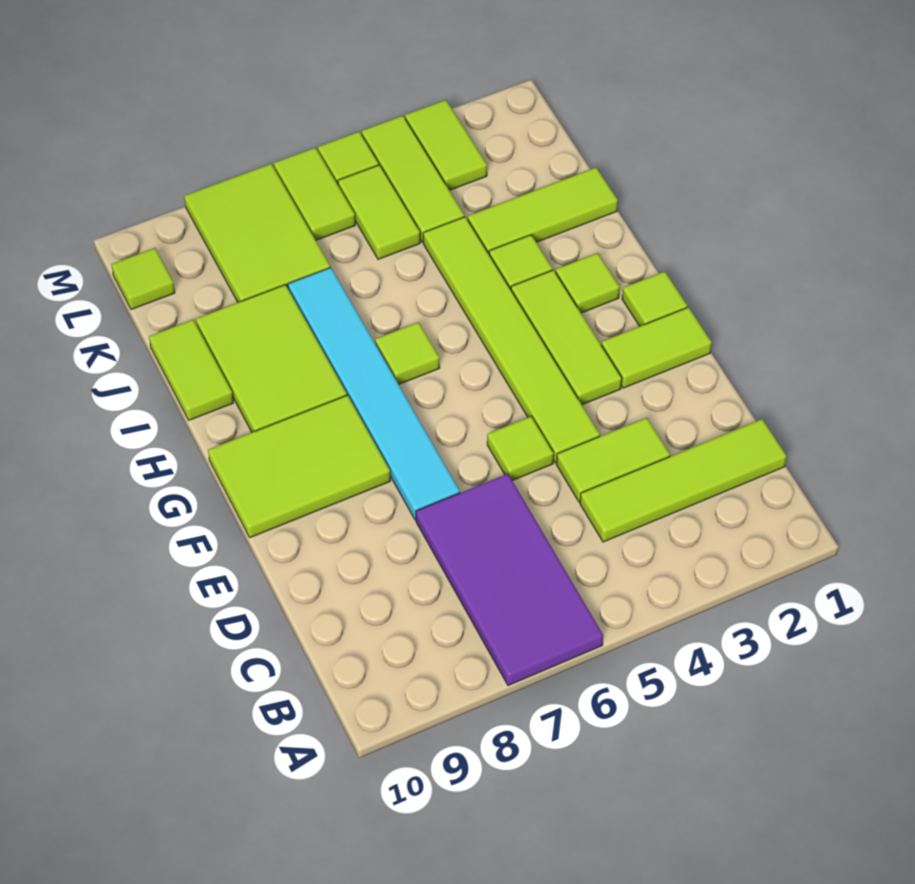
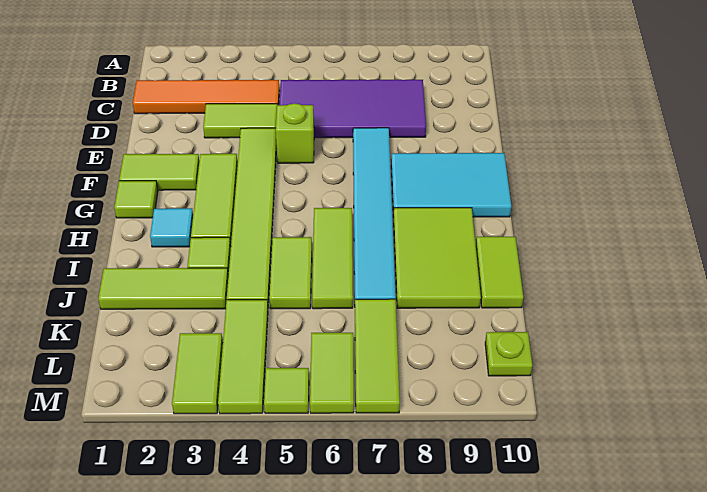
purple tile A6:D7 level 1 -> purple tile C5:D8 level 1
lime tile C1:C4 level 1 -> orange tile C1:C4 level 1
lime tile E5 level 1 -> lime brick E5 level 1
lime tile F8:G10 level 1 -> cyan tile F8:G10 level 1
lime tile H2 level 1 -> cyan tile H2 level 1
lime tile H6 level 1 -> lime tile H6:J6 level 1
lime tile K5:L5 level 1 -> lime tile I5:J5 level 1
lime tile K7:M8 level 1 -> lime tile K7:M7 level 1
lime tile L10 level 1 -> lime plate L10 level 1

